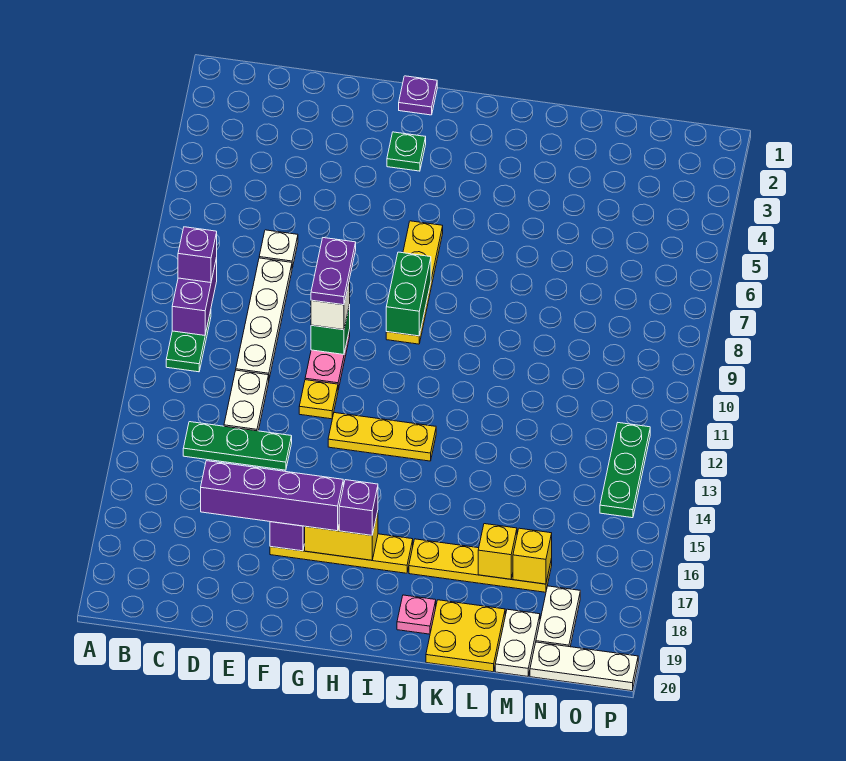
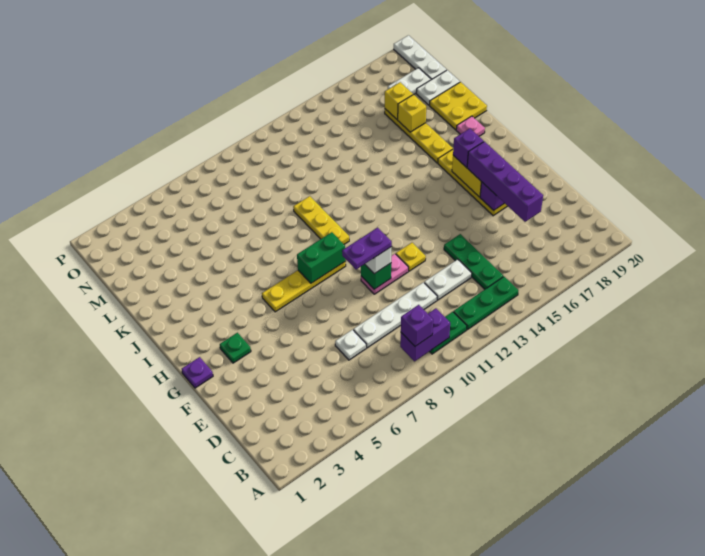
yellow plate G13:I13 level 1 -> yellow plate I10:K10 level 1
green plate O12:O14 level 1 -> green plate B12:B14 level 1

